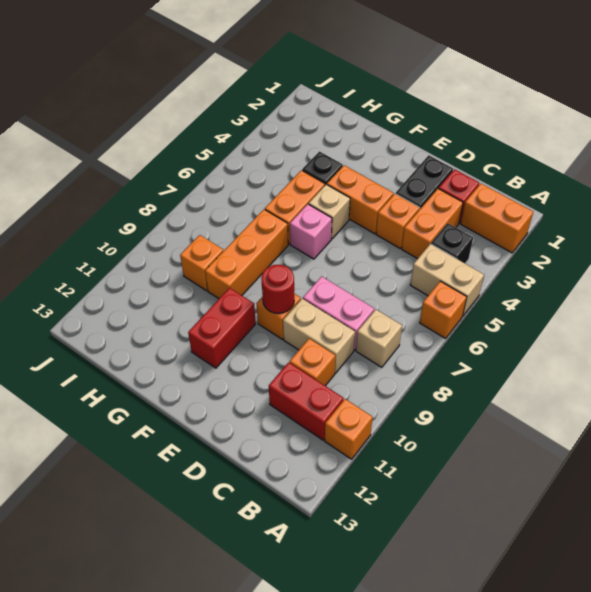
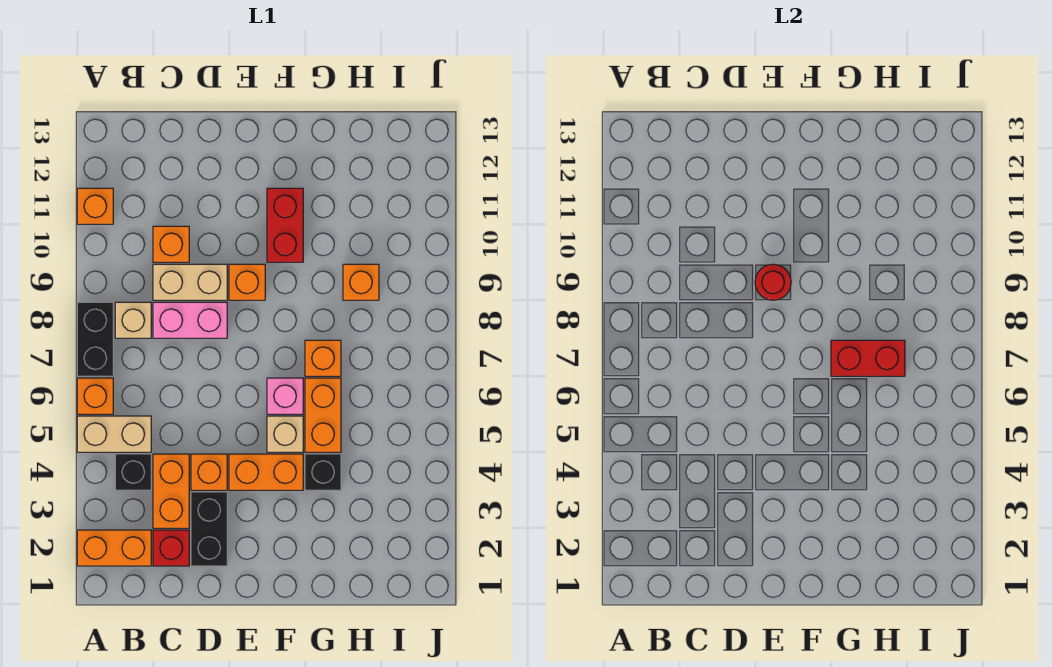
none -> black brick A7:A8 level 1
red brick B11:C11 level 1 -> red brick G7:H7 level 2
orange brick G7:G9 level 1 -> orange brick G7 level 1

